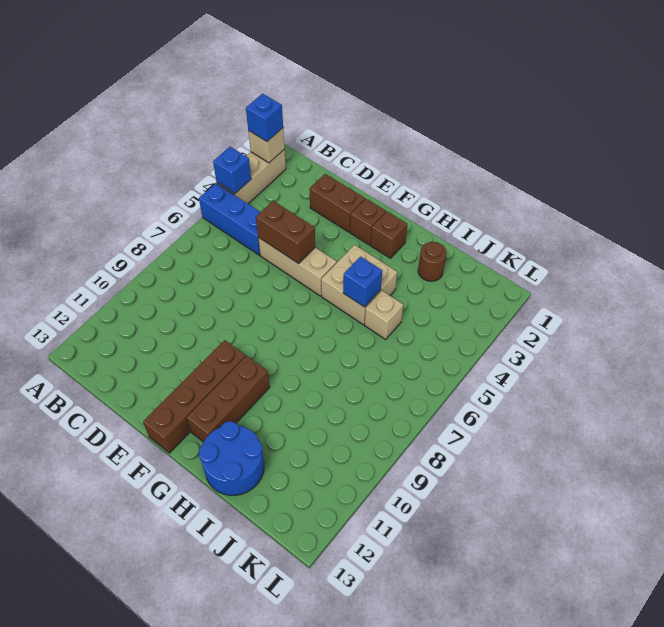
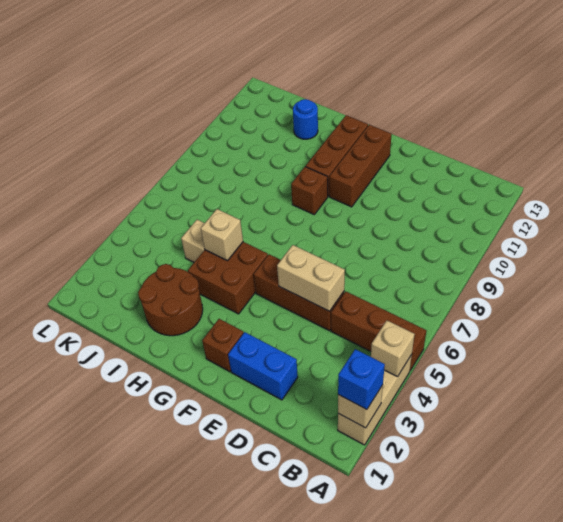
blue brick A4 level 2 -> tan brick A4 level 2
blue brick A5:C5 level 1 -> brown brick A5:C5 level 1
brown brick D2:E2 level 1 -> blue brick D2:E2 level 1
tan brick D5:F5 level 1 -> brown brick D5:F5 level 1
brown brick D5:E5 level 2 -> tan brick D5:E5 level 2
brown brick F10:F13 level 1 -> brown brick F10:F12 level 1
brown brick G2 level 1 -> brown brick G9 level 1
tan brick G4:H5 level 1 -> brown brick G4:H5 level 1
blue brick H5 level 2 -> tan brick H5 level 2
blue round brick H12:I13 level 1 -> blue round brick I12 level 1
brown round brick I2 level 1 -> brown round brick H2:I3 level 1

